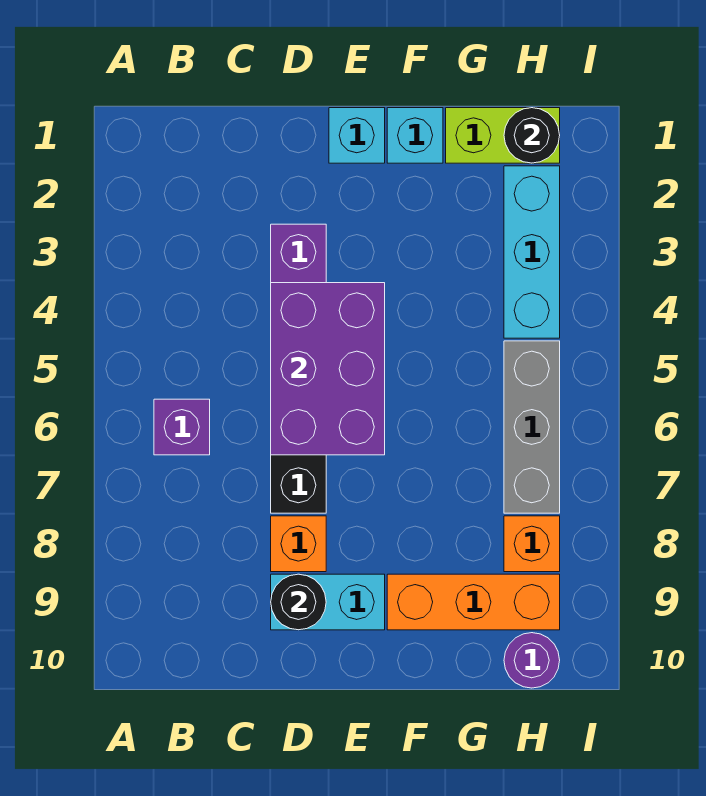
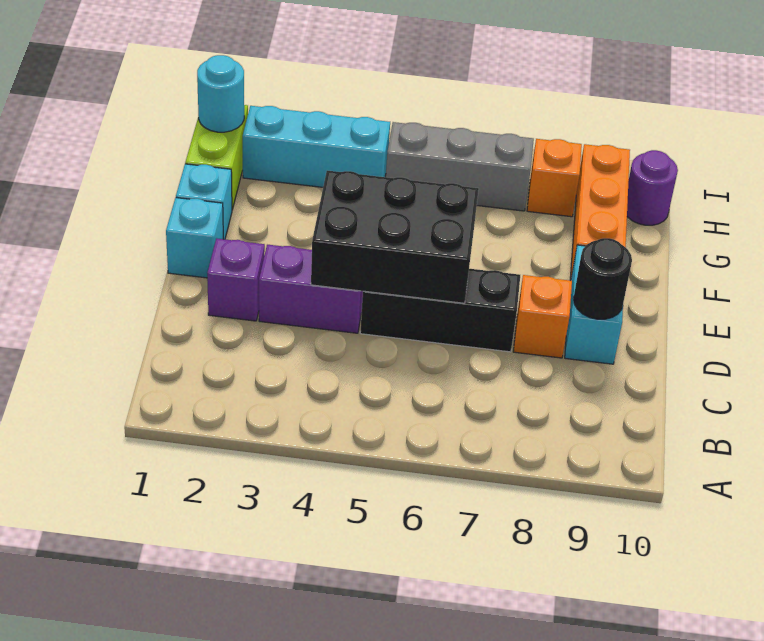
purple brick B6 level 1 -> purple brick D2 level 1
purple brick D4:E6 level 2 -> black brick D4:E6 level 2
black round brick H1 level 2 -> cyan round brick H1 level 2

